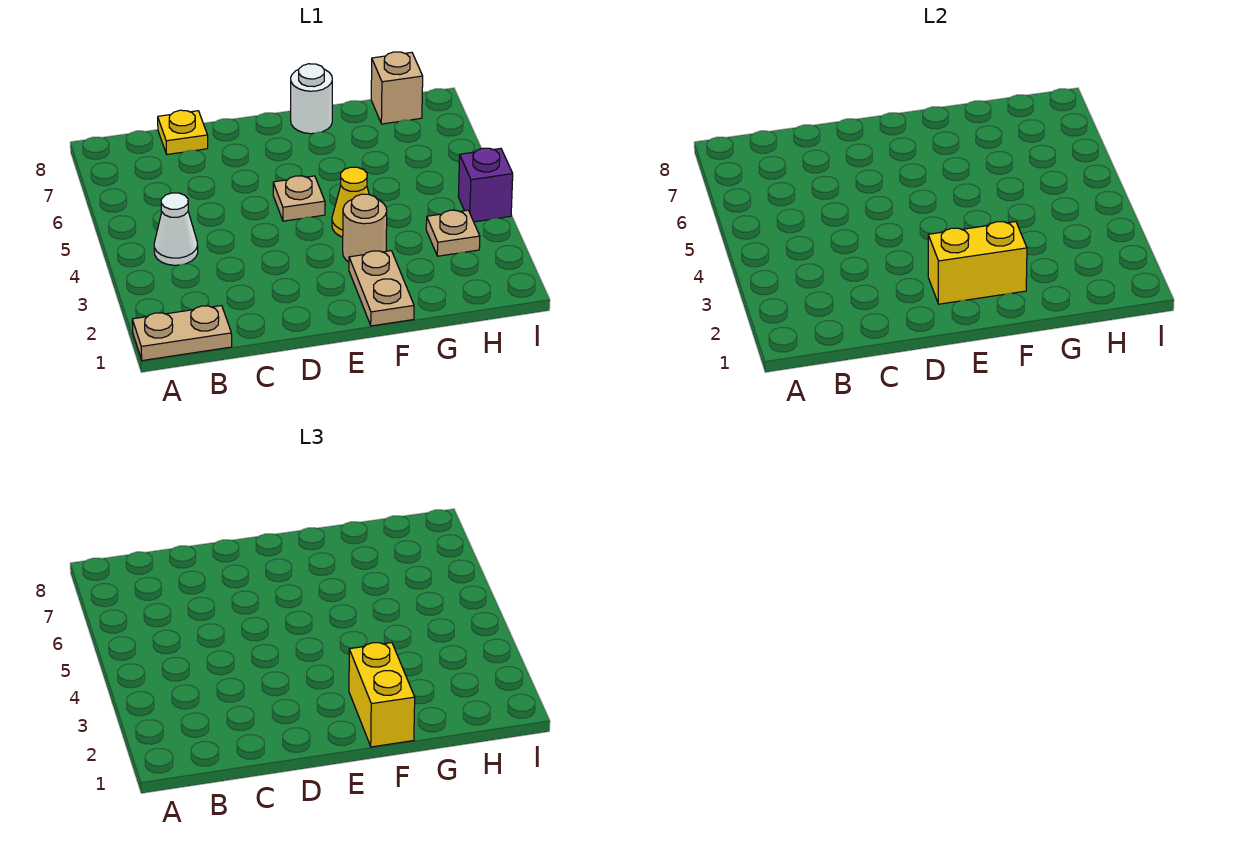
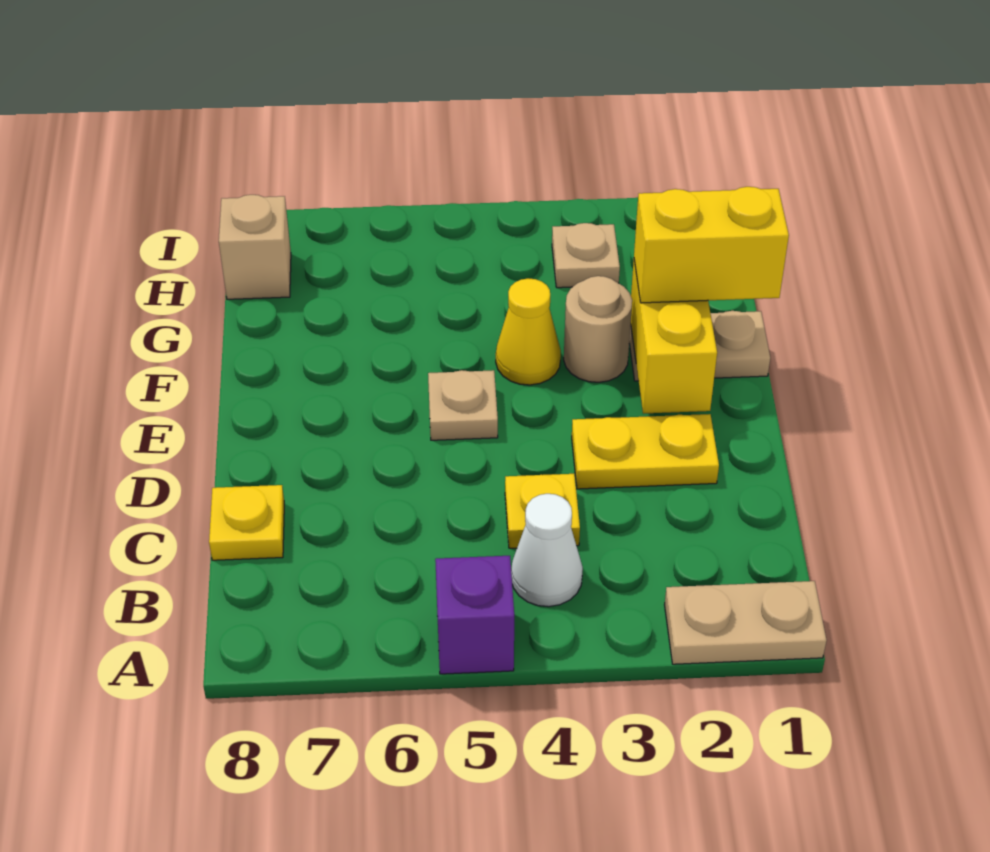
tan plate A1:B1 level 1 -> tan plate A1:A2 level 1
none -> yellow plate C4 level 1
none -> yellow plate D2:D3 level 1
white round brick F8 level 1 -> none
purple brick I4 level 1 -> purple brick A5 level 1

